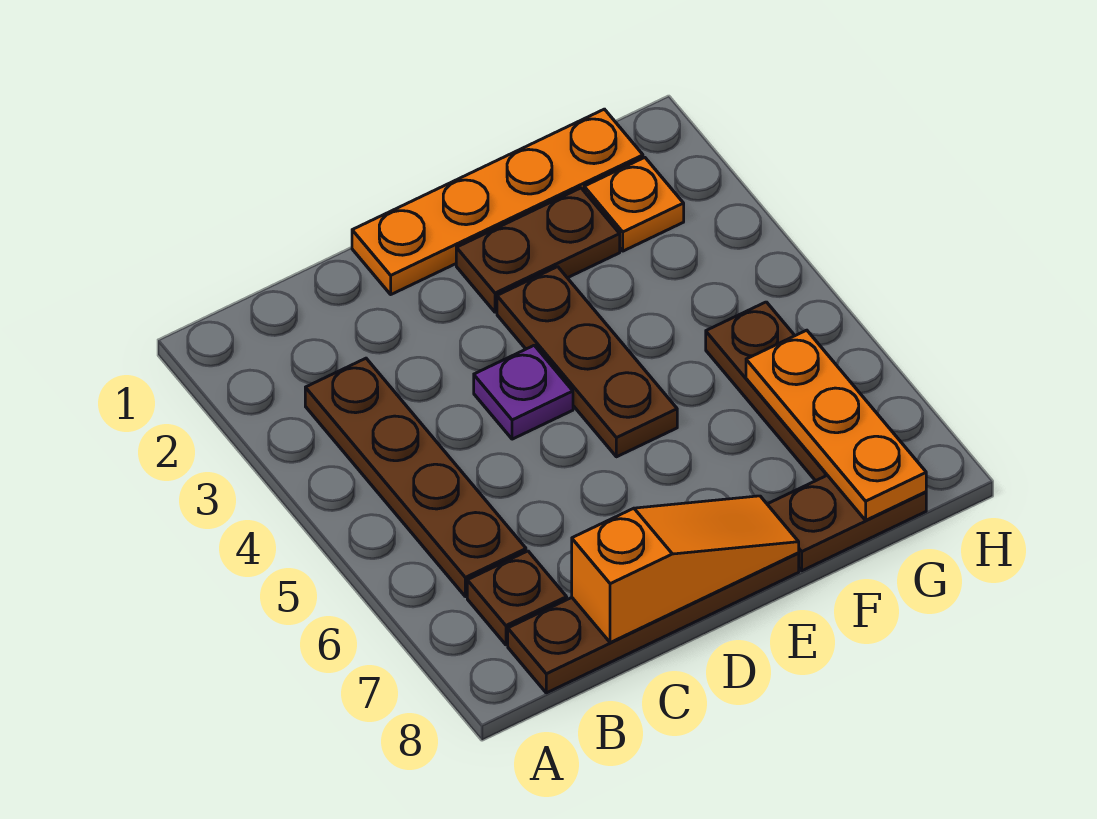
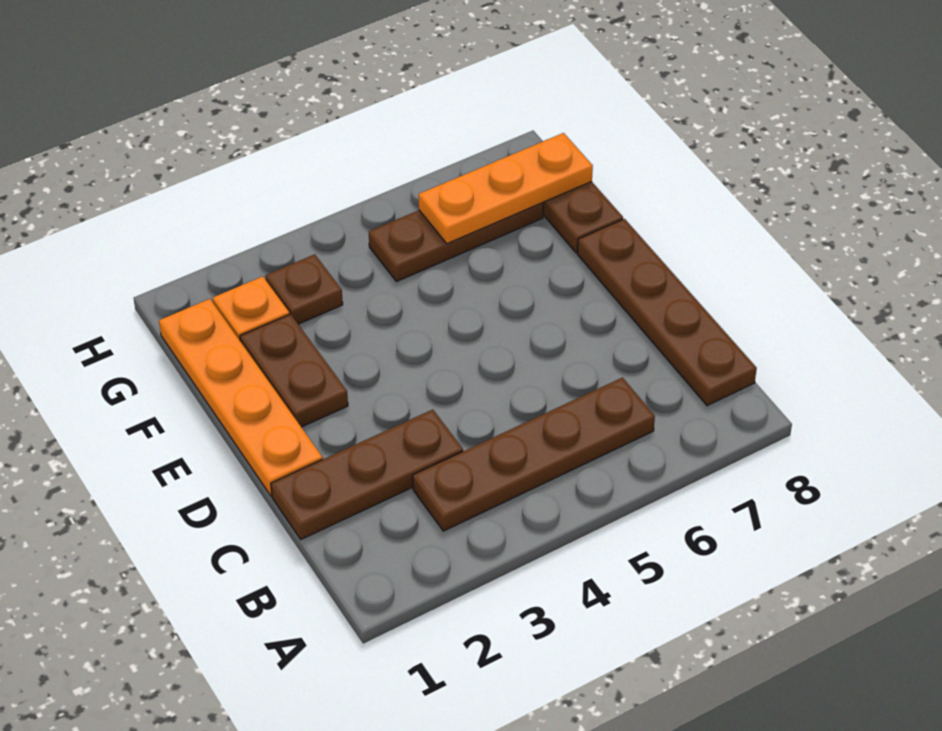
brown plate B7 level 1 -> brown plate G3 level 1
orange slope C8:E8 level 2 top C -> none
purple plate D4 level 1 -> none
brown plate E3:E5 level 1 -> brown plate C1:C3 level 1

